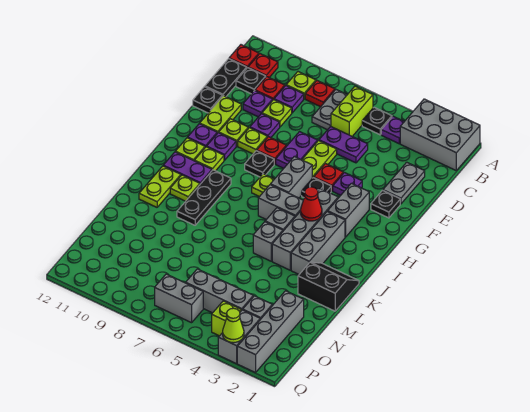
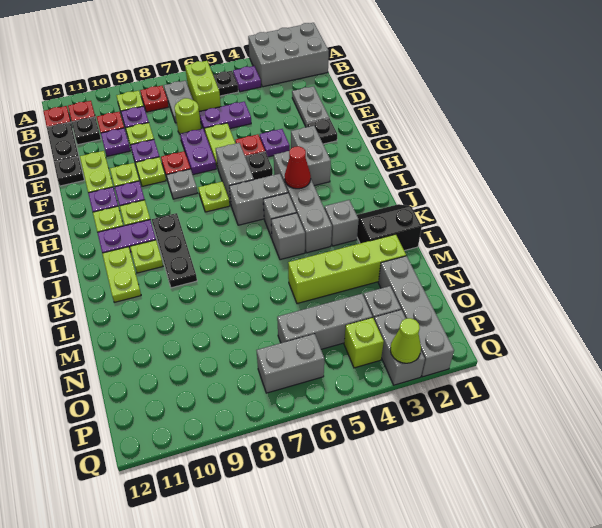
none -> lime round brick D7 level 1
black plate G8 level 1 -> grey plate G8 level 1
grey brick I3:K3 level 1 -> grey brick K3 level 1
none -> lime brick M2:M5 level 1

